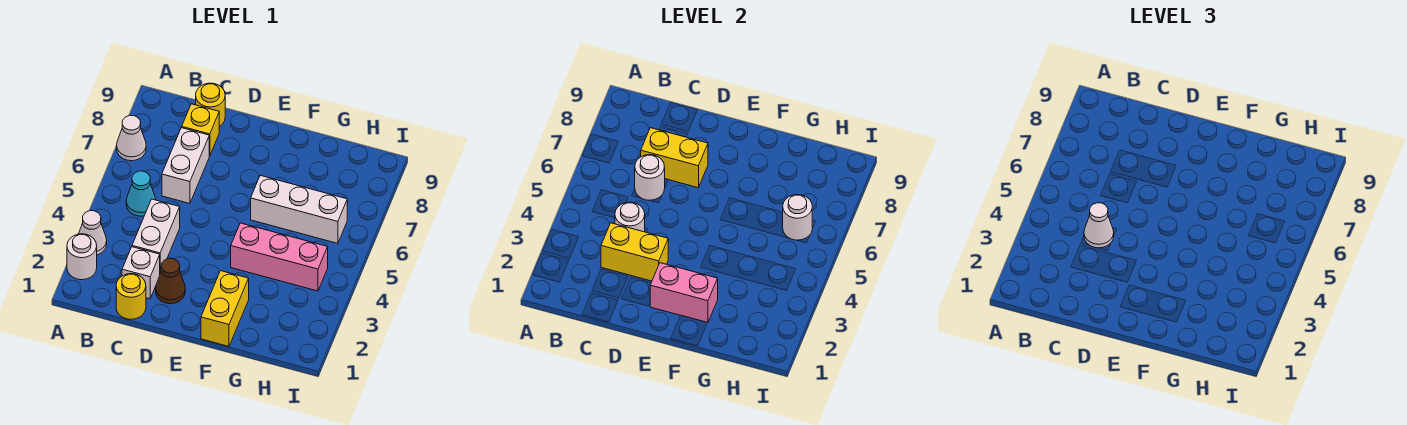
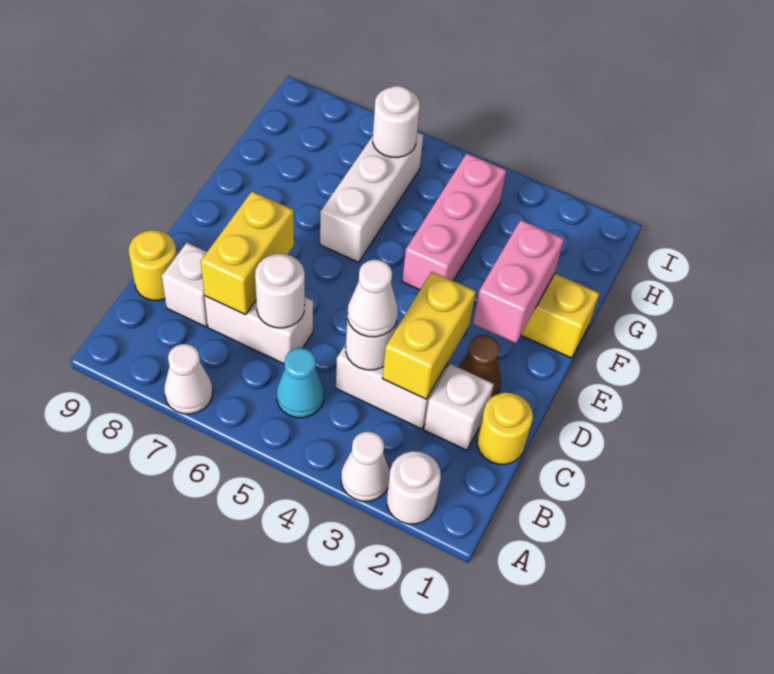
yellow brick C8 level 1 -> white brick C8 level 1

